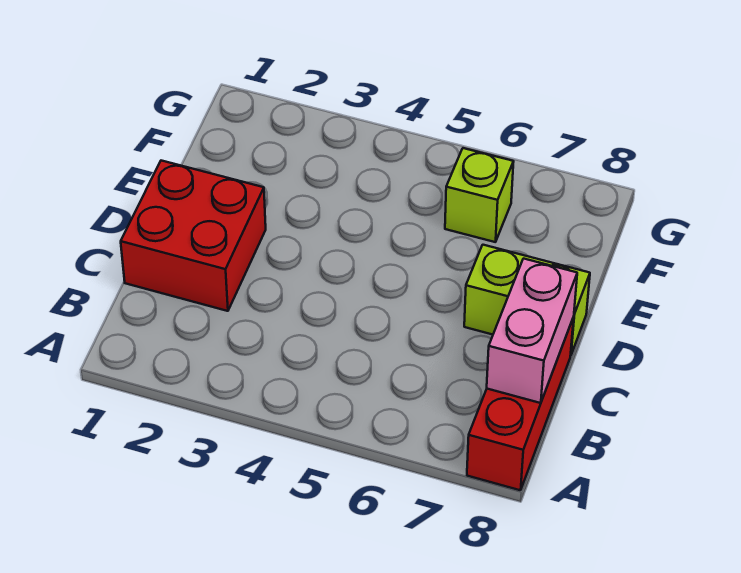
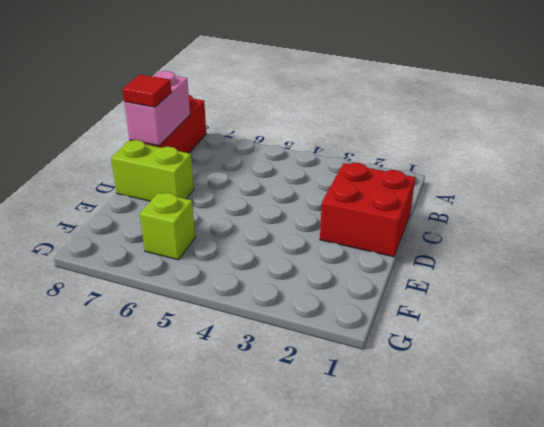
none -> red tile C8 level 3

